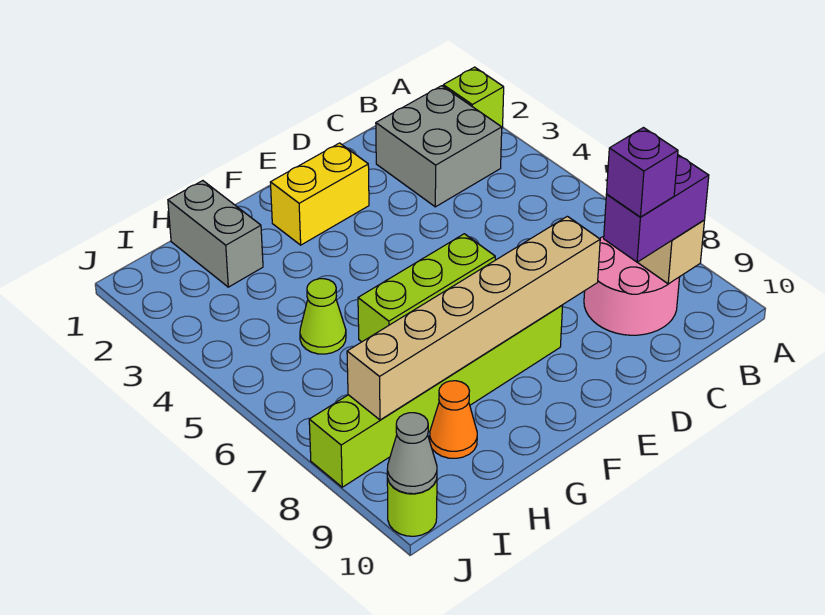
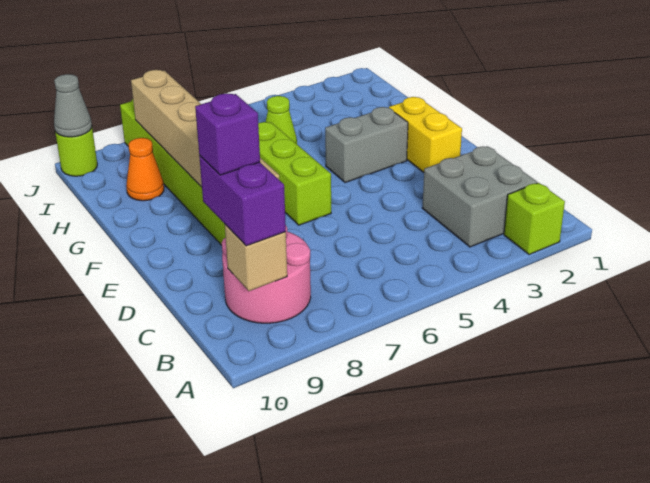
grey brick H1:H2 level 1 -> grey brick F3:F4 level 1

